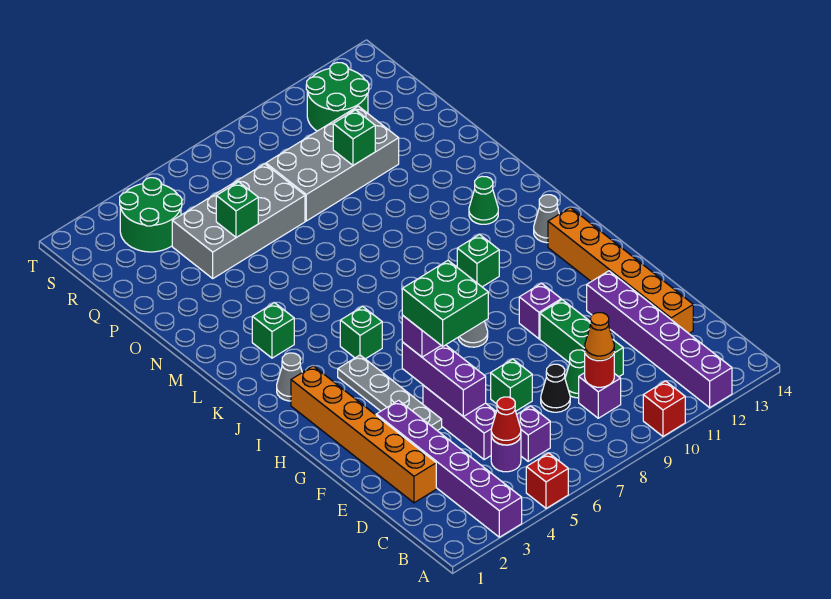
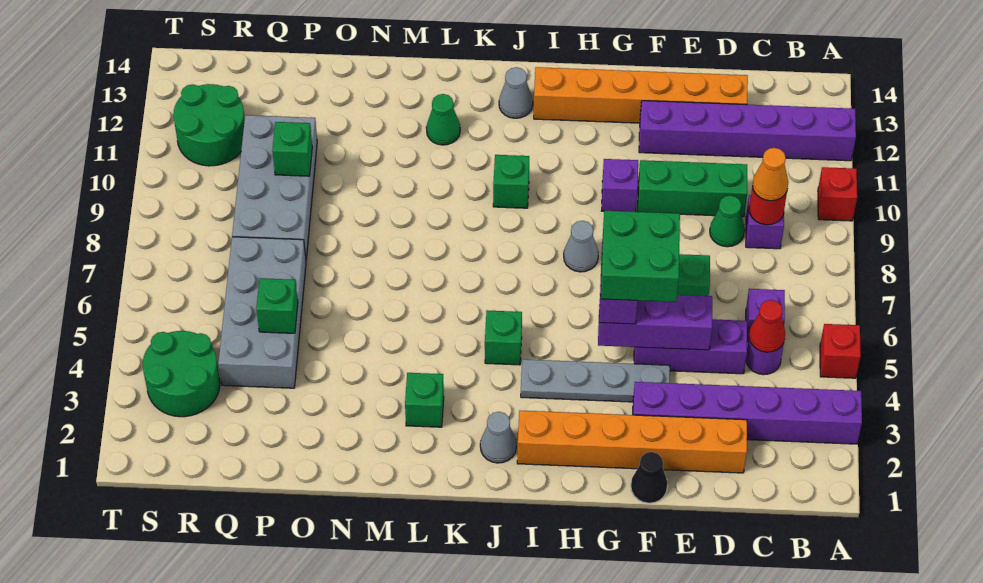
black cone D8 level 1 -> black cone F1 level 1

